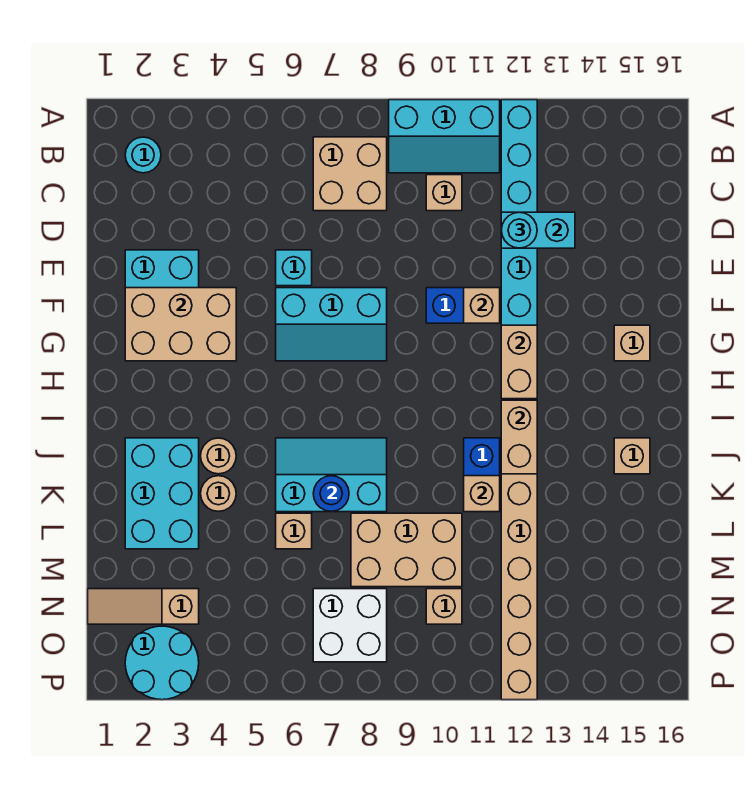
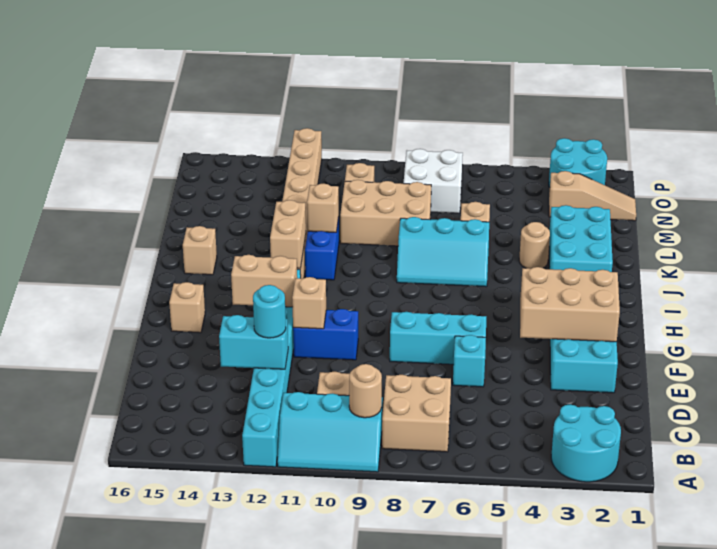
cyan slope A9:B11 level 1 top A -> cyan slope A9:B11 level 1 top B
cyan round brick B2 level 1 -> cyan round brick A2:B3 level 1
tan brick G12:H12 level 2 -> tan brick G12:G13 level 2
tan round brick J4 level 1 -> tan round brick B9 level 2
blue round brick K7 level 2 -> none

